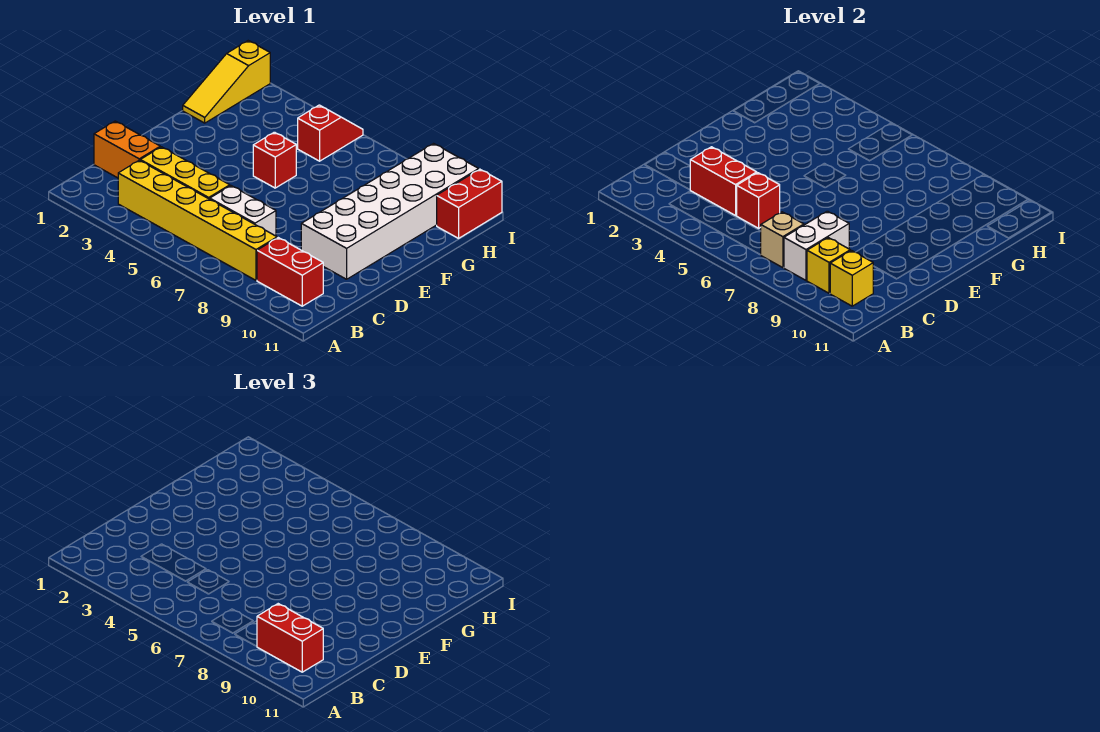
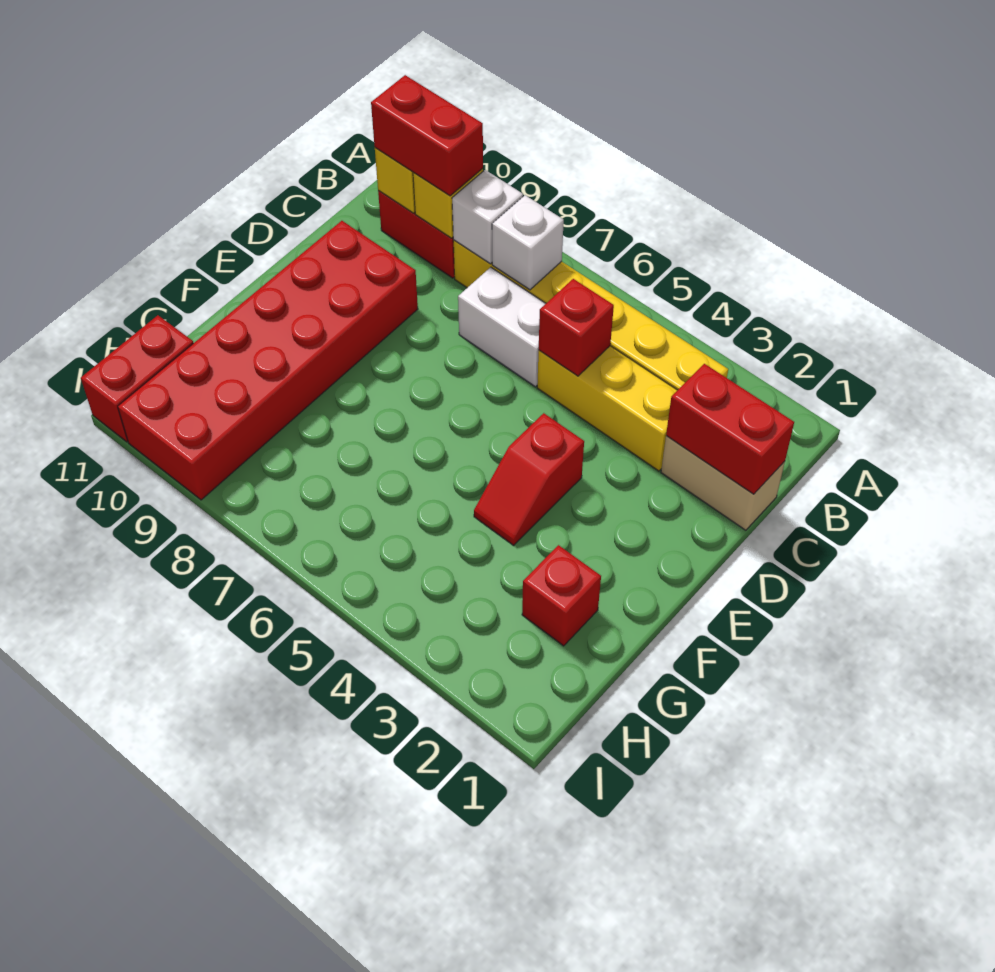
tan brick B7 level 2 -> white brick B7 level 2
white brick B8:C8 level 2 -> white brick B8 level 2
orange brick C1:C2 level 1 -> tan brick C1:C2 level 1
red brick C3:C4 level 2 -> red brick C1:C2 level 2
white brick D9:I10 level 1 -> red brick D9:I10 level 1
red brick F5 level 1 -> red brick G2 level 1
yellow slope G1:I1 level 1 top I -> none
red slope H5:I5 level 1 top H -> red slope E4:F4 level 1 top E

